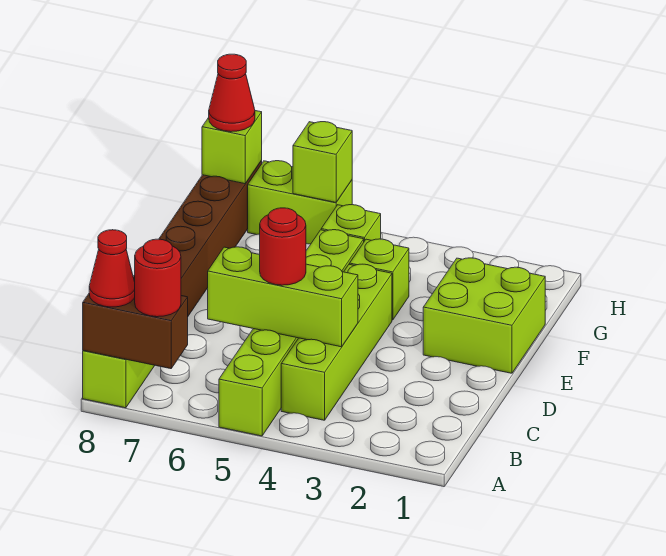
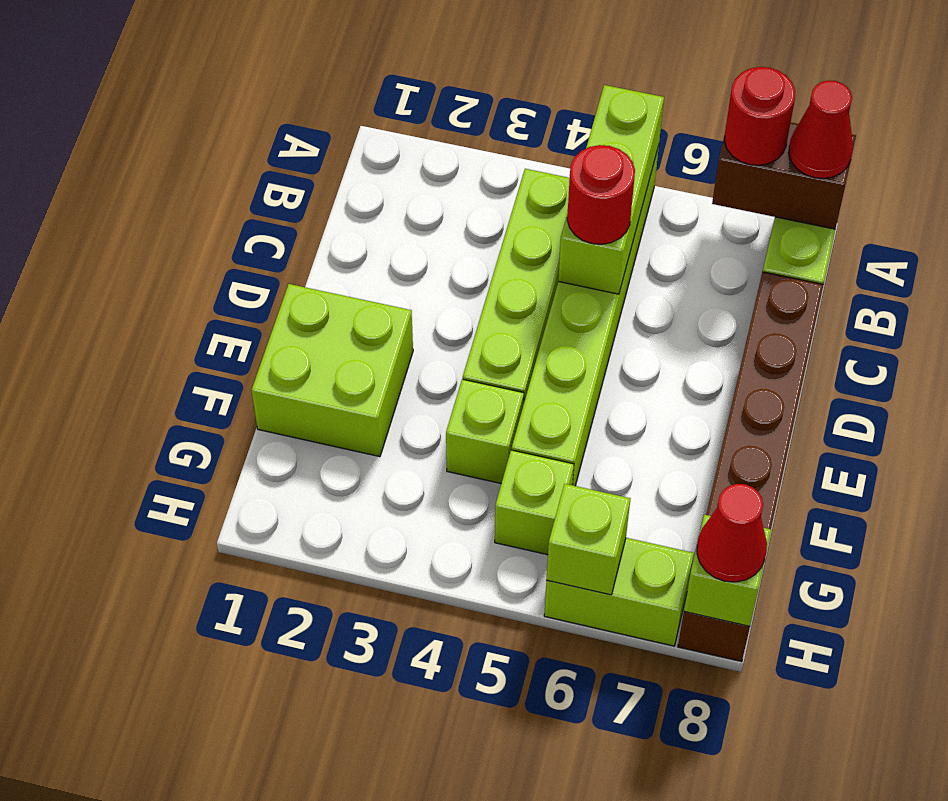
lime brick C4:C6 level 2 -> lime brick A5:C5 level 2

